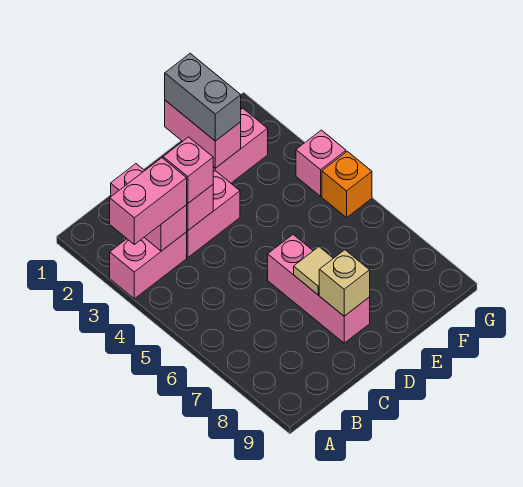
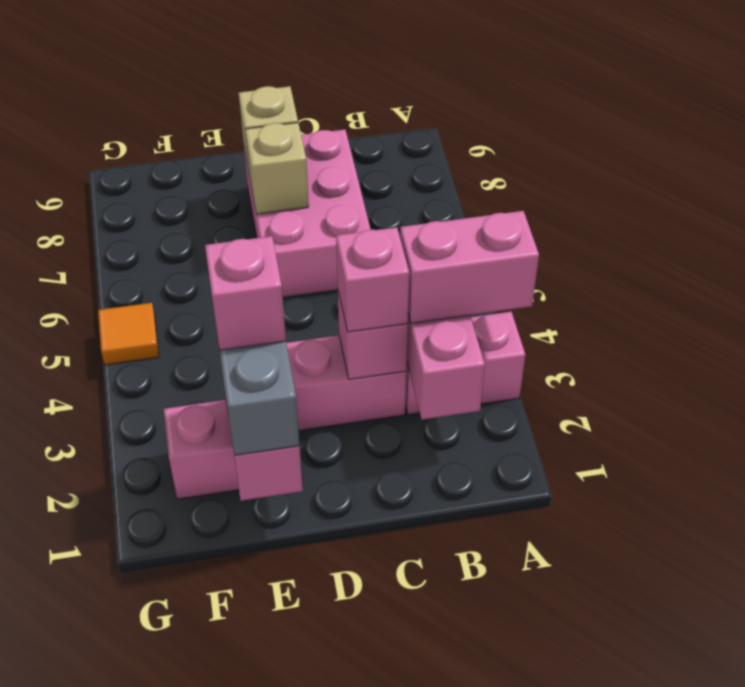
pink brick D6:D8 level 1 -> pink brick C6:D8 level 1
tan tile D7 level 2 -> tan brick D7 level 2
pink brick G4 level 1 -> pink brick E2 level 4
orange brick G5 level 1 -> orange tile G5 level 1

